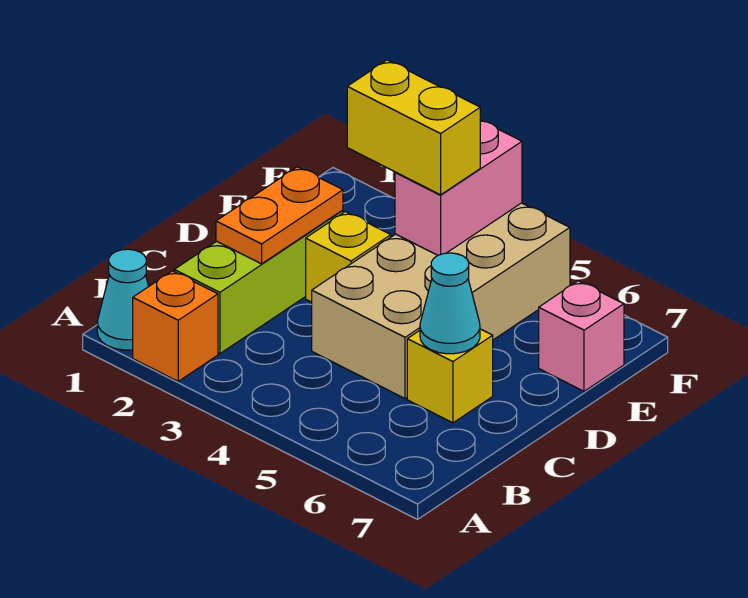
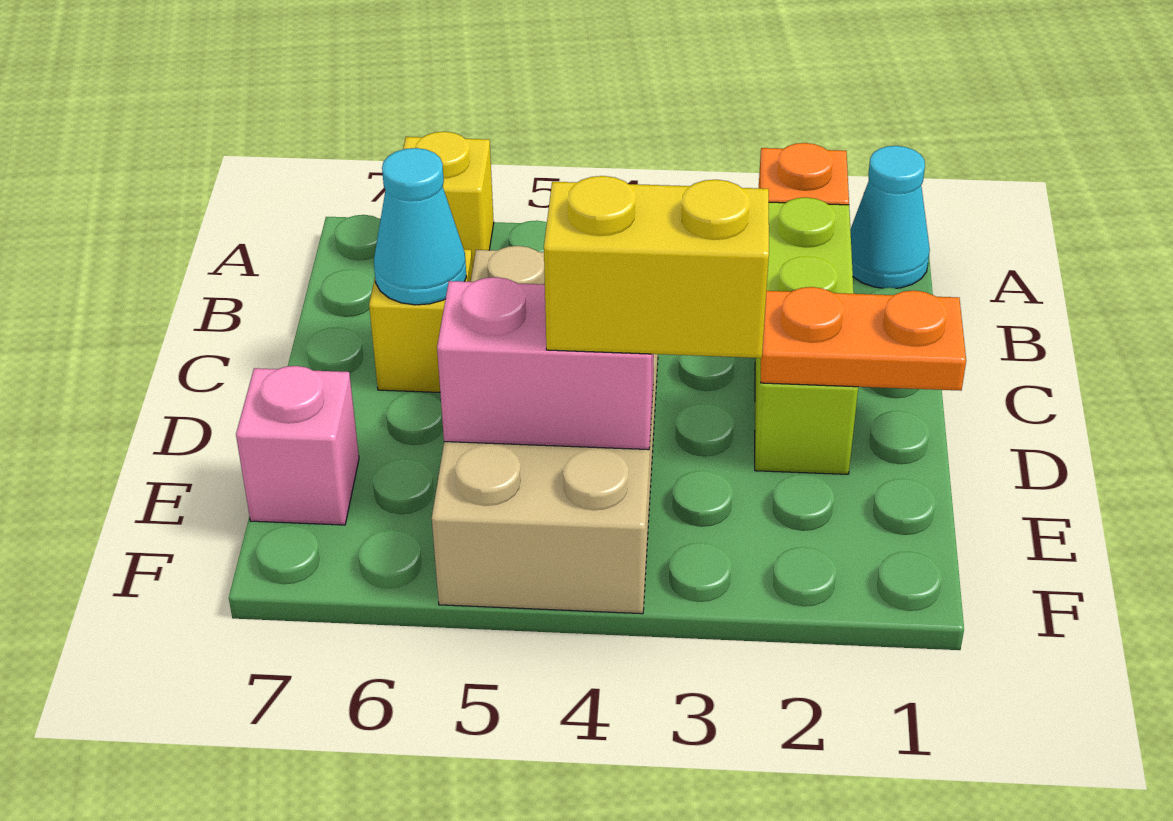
orange plate C2:D2 level 2 -> orange plate D1:D2 level 2
yellow brick D3 level 1 -> yellow brick A6 level 1
pink brick E4:F4 level 2 -> pink brick E4:E5 level 2

